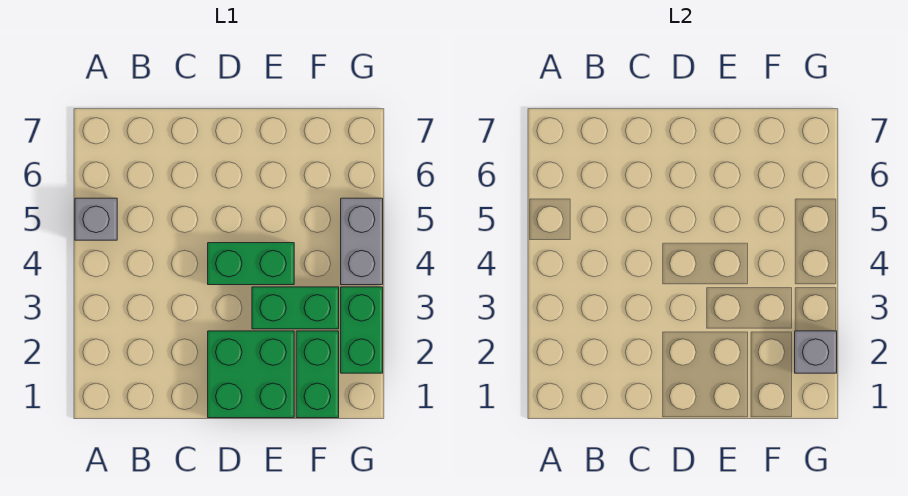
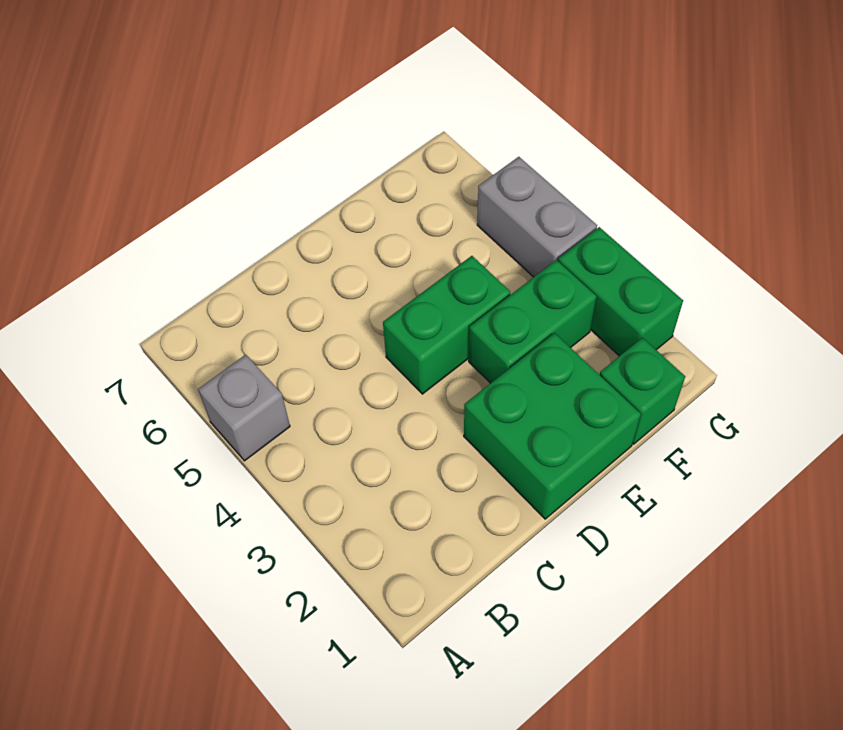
green brick F1:F2 level 1 -> green brick F1 level 1
grey brick G2 level 2 -> none

